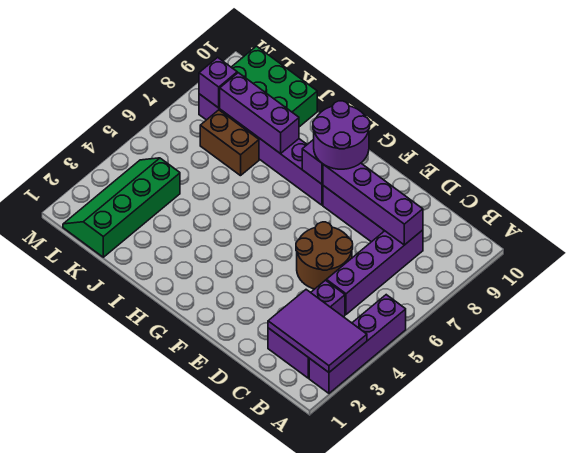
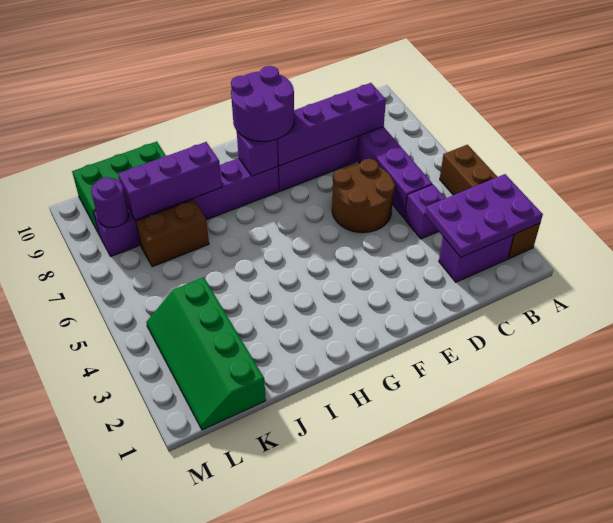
purple brick A2:A5 level 1 -> brown brick A2:A5 level 1
purple tile A2:C3 level 2 -> purple plate A2:C3 level 2
purple brick L8 level 2 -> purple round brick L8 level 2

